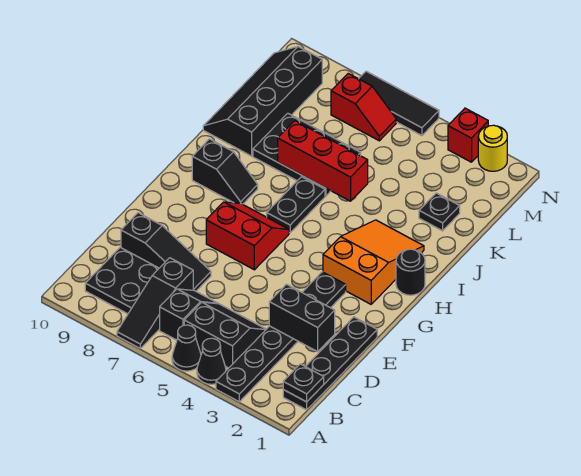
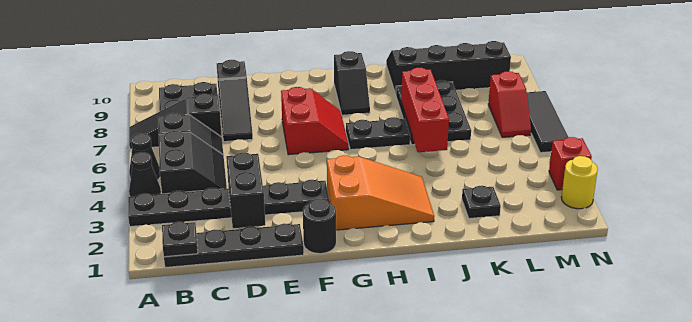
black round brick H1 level 1 -> black round brick F1 level 1

